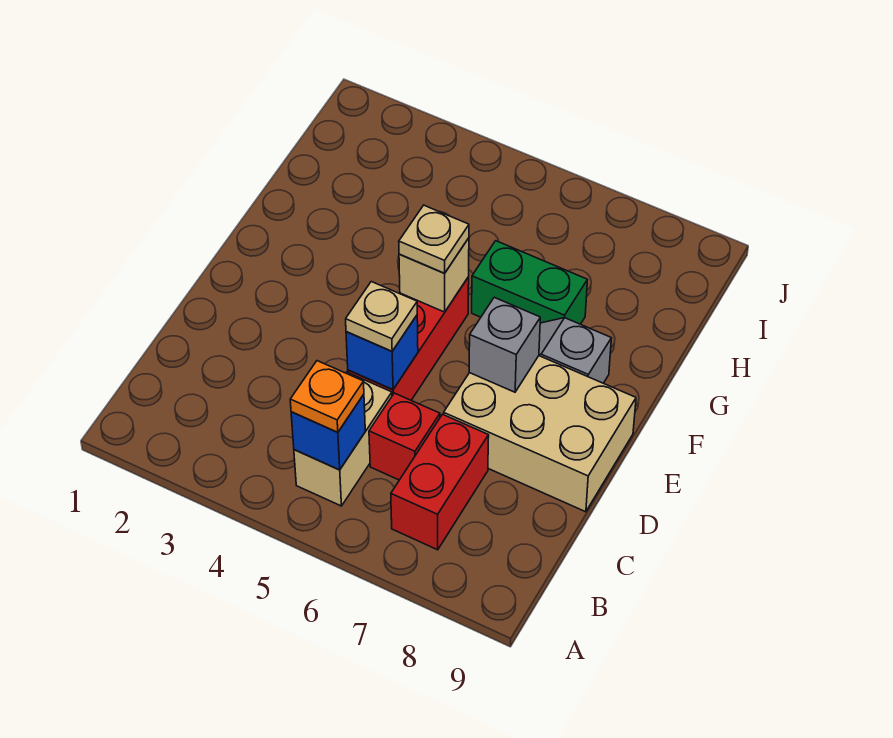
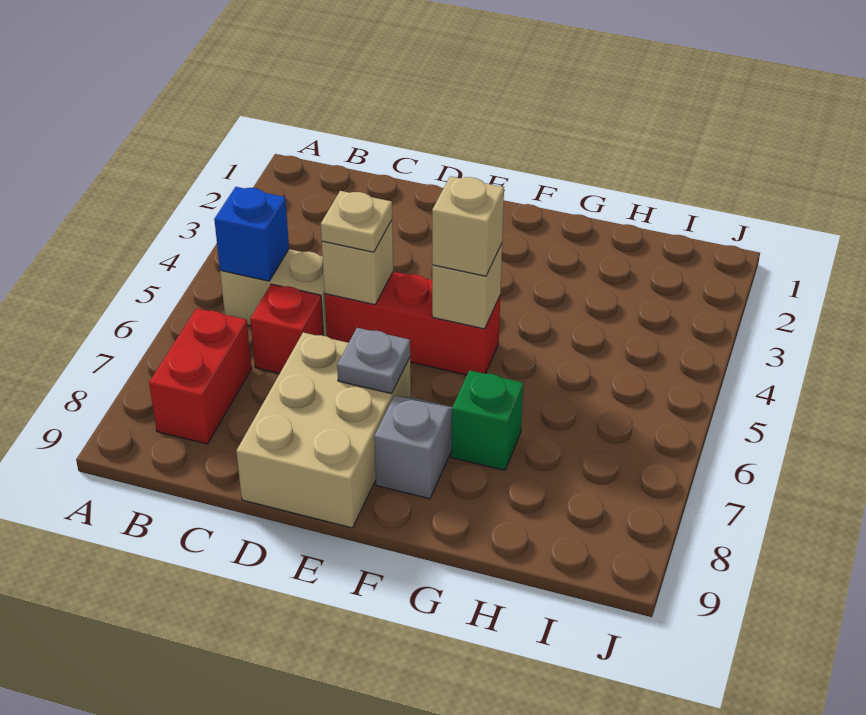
orange plate B5 level 3 -> none
red brick B7:C7 level 1 -> red brick B7:B8 level 1
blue brick D5 level 2 -> tan brick D5 level 2
grey brick E7 level 2 -> grey plate E7 level 2
tan plate F5 level 3 -> tan brick F5 level 3
green brick G6:G7 level 1 -> green brick G7 level 1

